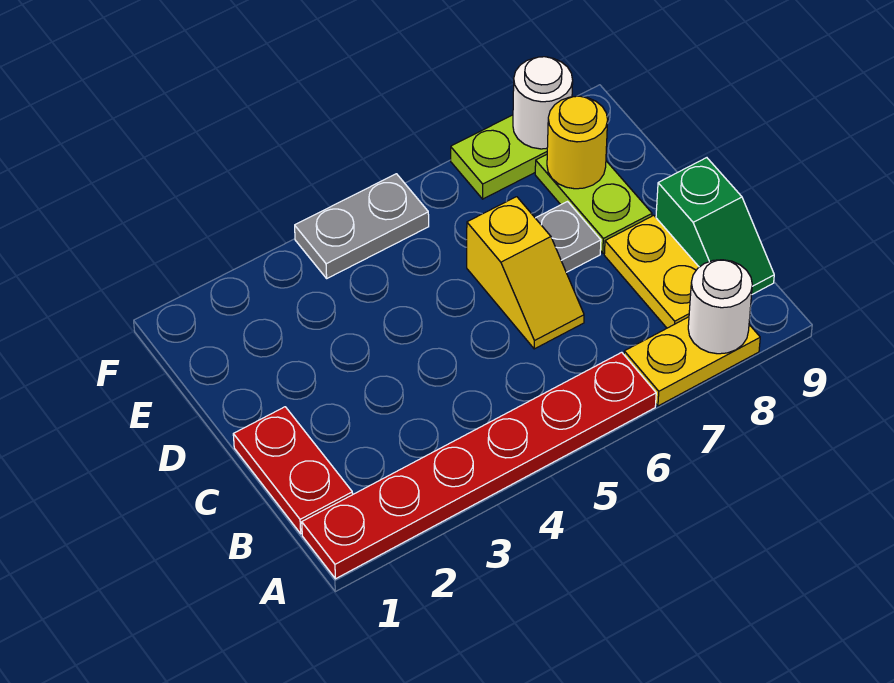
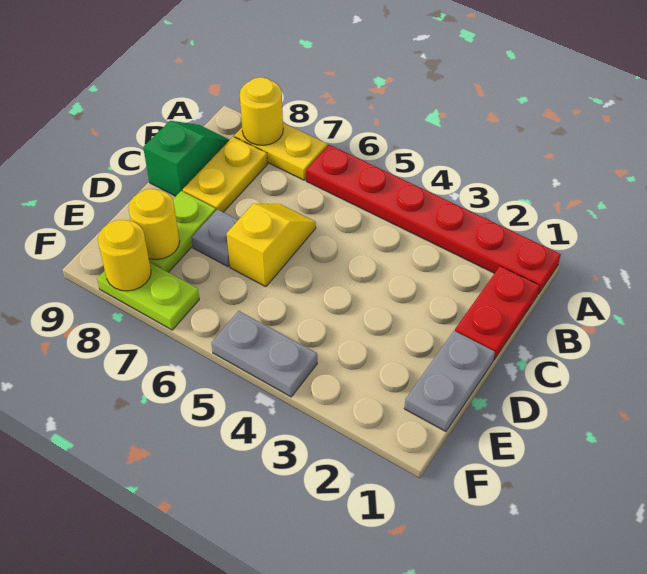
white round brick A8 level 2 -> yellow round brick A8 level 2
none -> grey plate D1:E1 level 1
white round brick F8 level 2 -> yellow round brick F8 level 2

